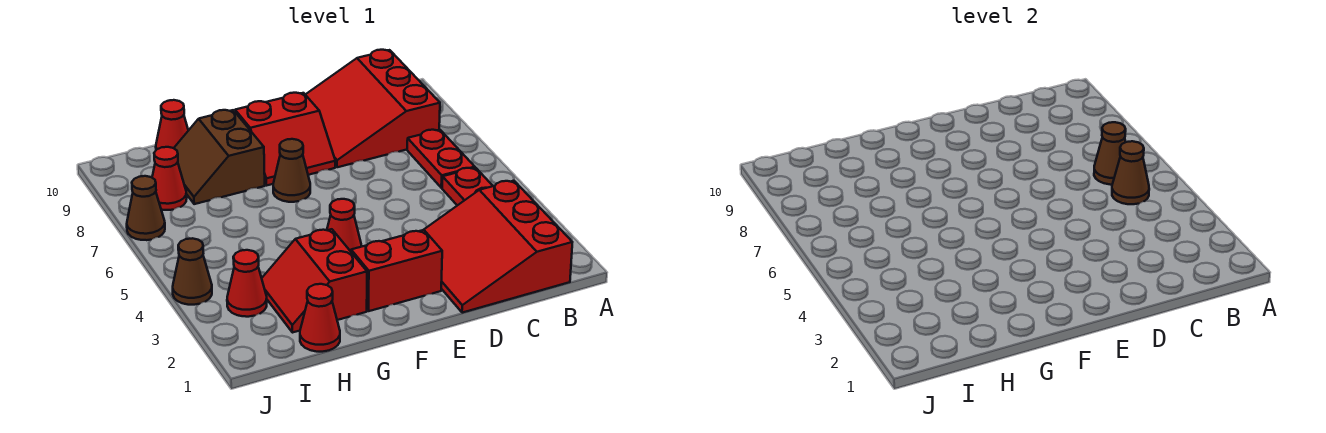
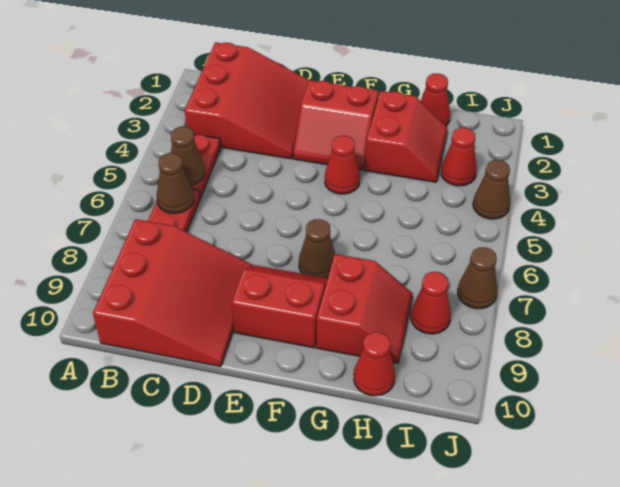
brown slope G8:H9 level 1 top G -> red slope G8:H9 level 1 top G

